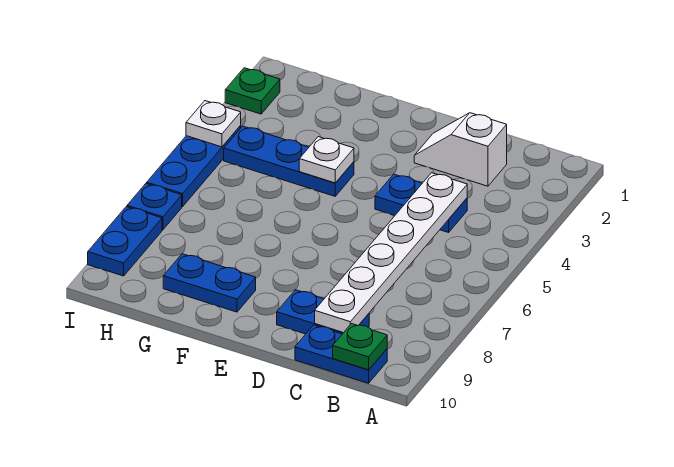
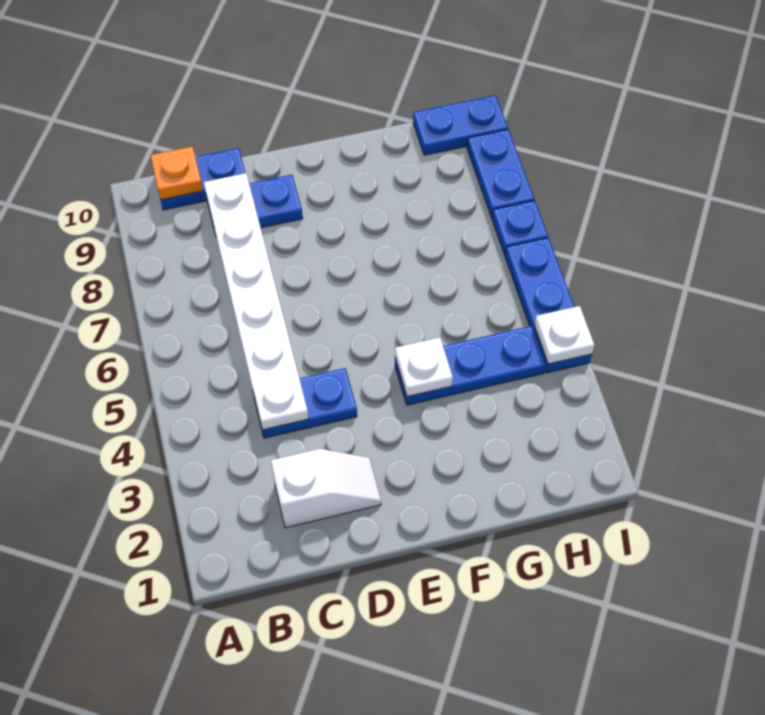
green plate B10 level 2 -> orange plate B10 level 2
blue plate F9:G9 level 1 -> blue plate H10:I10 level 1
green plate I2 level 1 -> none

